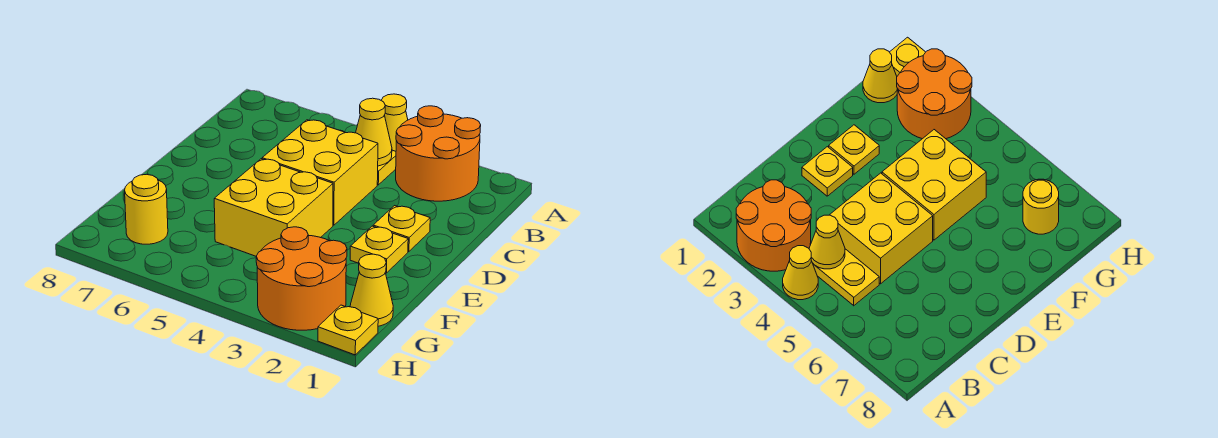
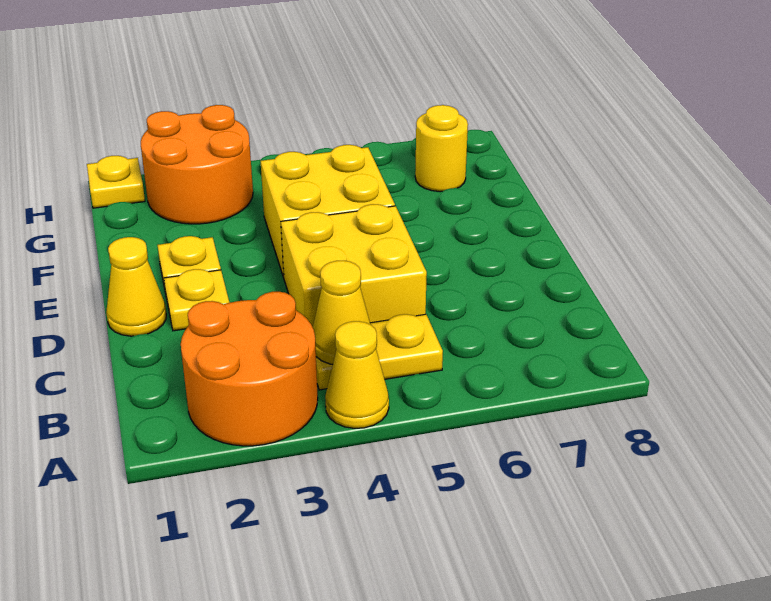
yellow cone G1 level 1 -> yellow cone D1 level 1

